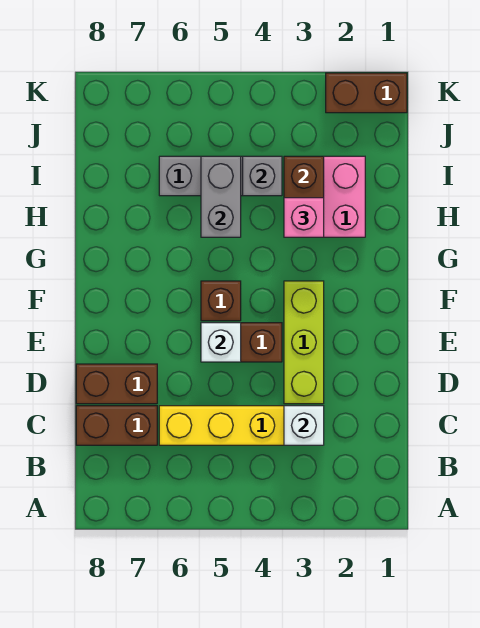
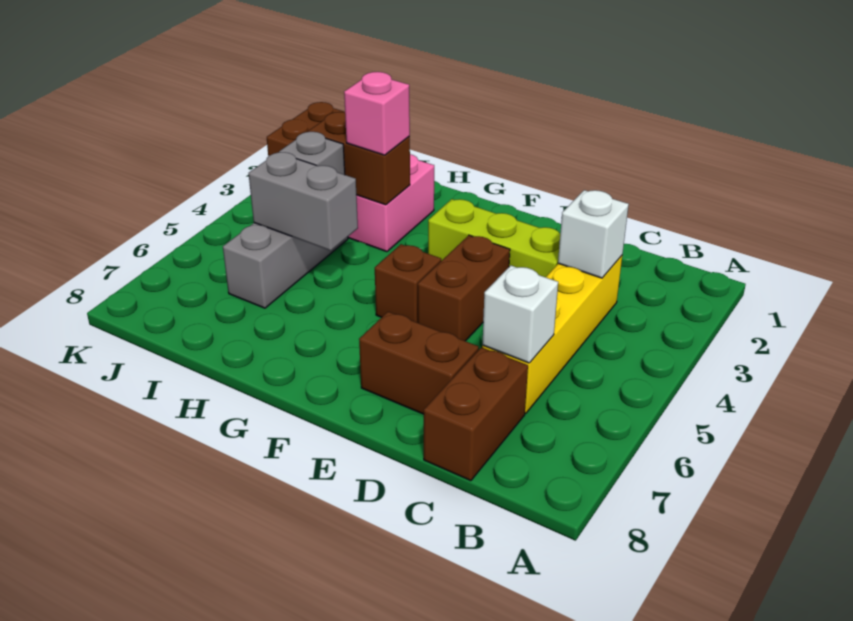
brown brick D7:D8 level 1 -> brown brick D7:E7 level 1
white brick E5 level 2 -> white brick C6 level 2

